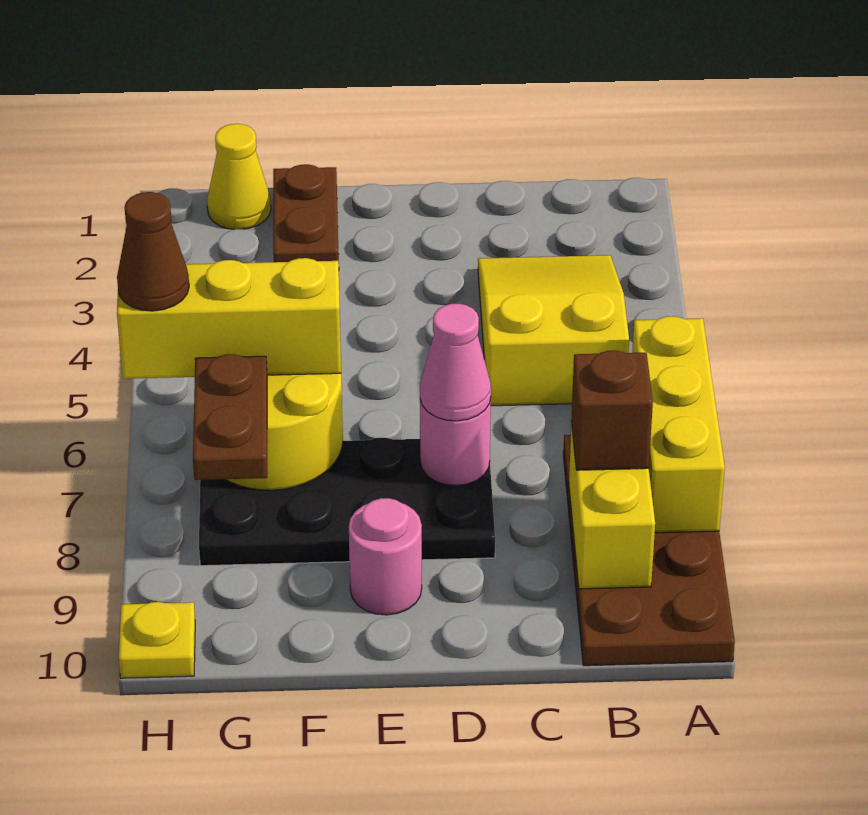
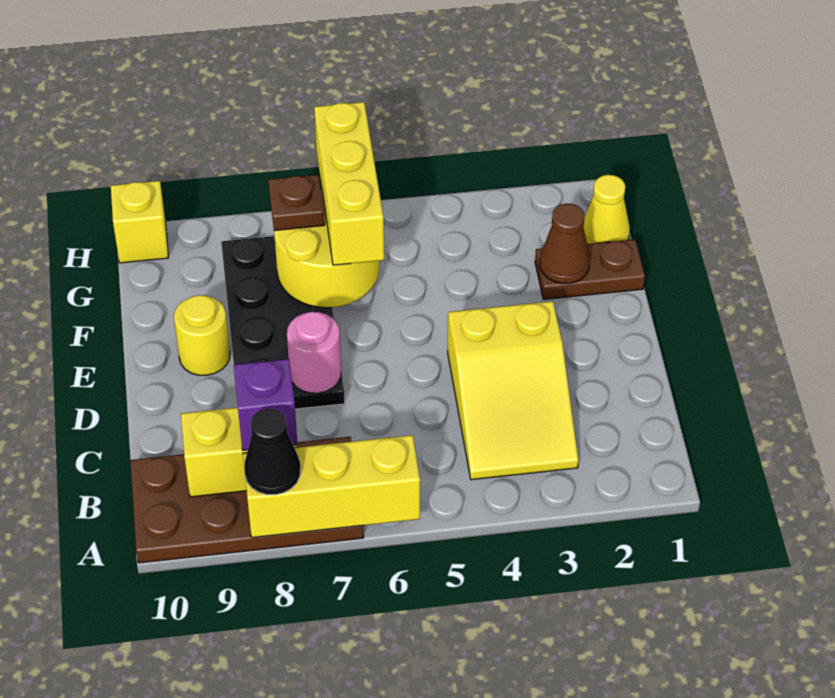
none -> black cone A8 level 3
yellow slope B3:C5 level 1 top 5 -> yellow slope B3:D4 level 1 top D
brown brick B8 level 3 -> purple brick B8 level 3
pink cone D7 level 3 -> none
pink round brick E9 level 1 -> yellow round brick E9 level 1
brown plate G7:G8 level 3 -> brown plate G7 level 3
brown cone H6 level 4 -> brown cone F2 level 2
yellow plate H10 level 1 -> yellow brick H10 level 1

